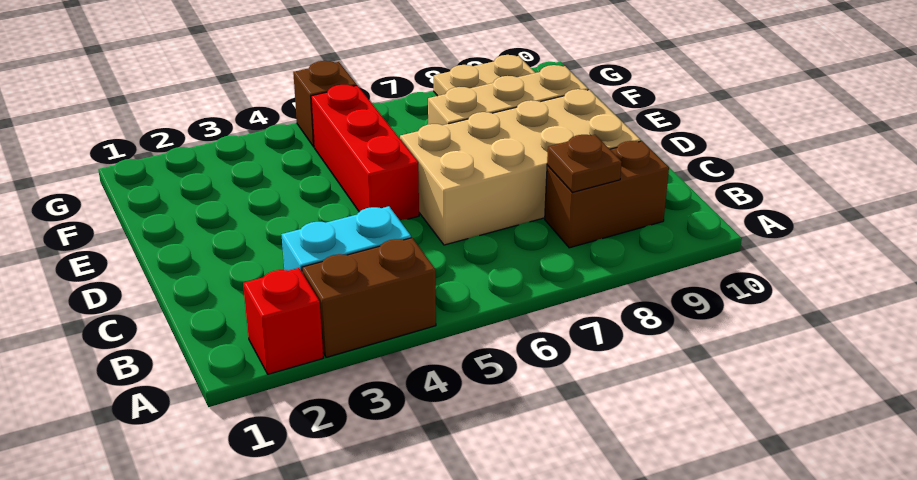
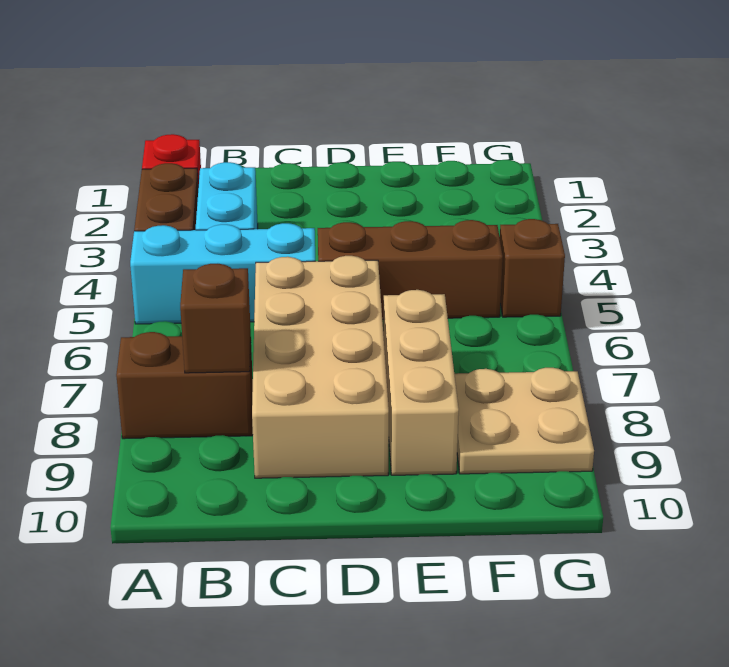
none -> cyan brick A5:C5 level 1
brown brick B8:B9 level 1 -> brown brick A8:B8 level 1
brown plate B8 level 2 -> brown brick B8 level 2
red brick D5:F5 level 1 -> brown brick D5:F5 level 1

